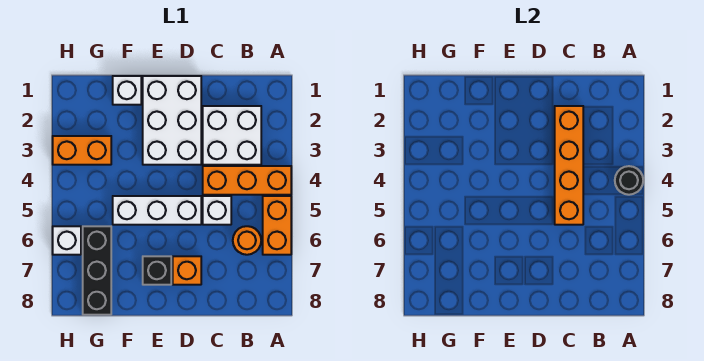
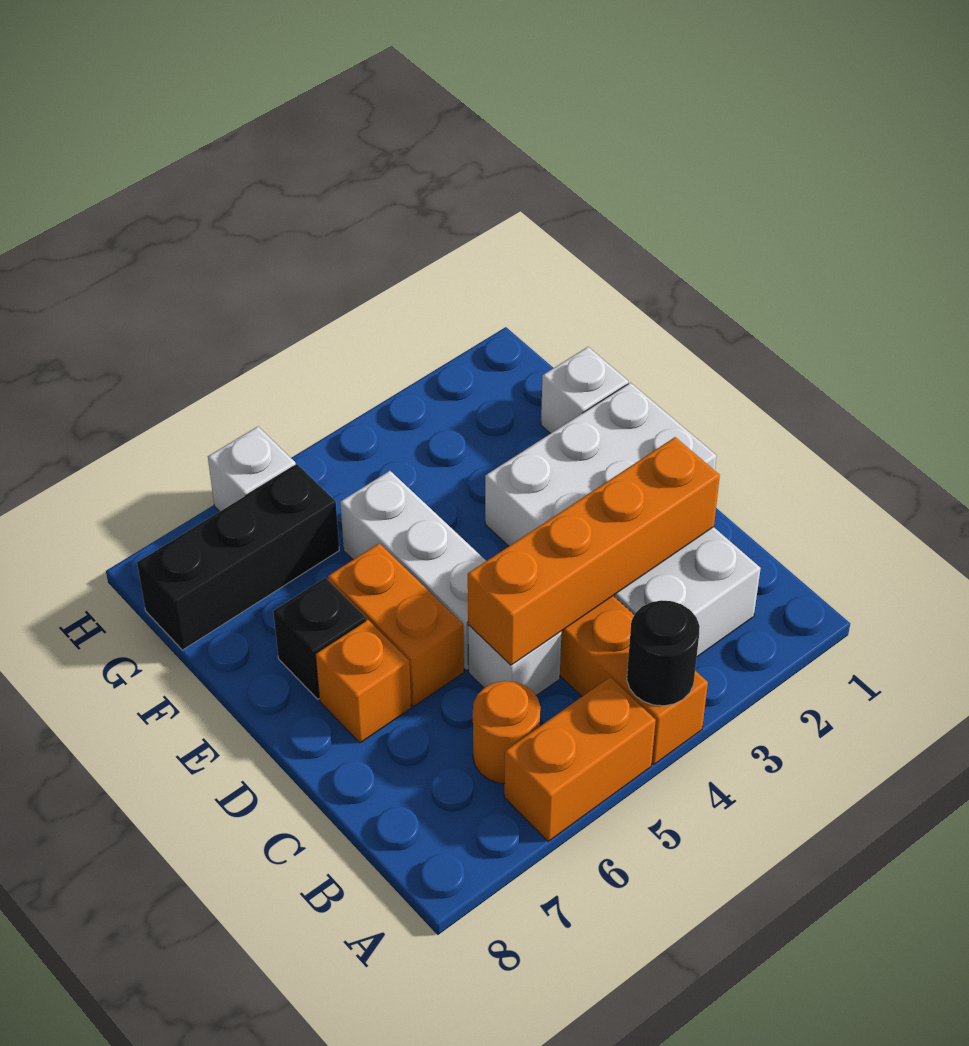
orange brick G3:H3 level 1 -> orange brick D6:E6 level 1

